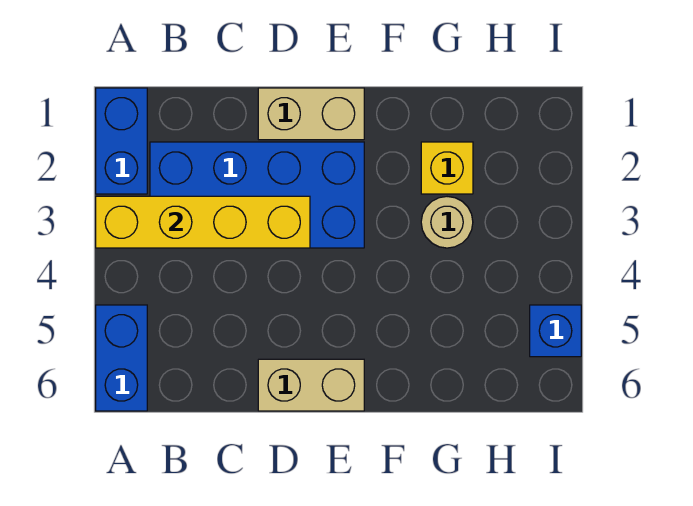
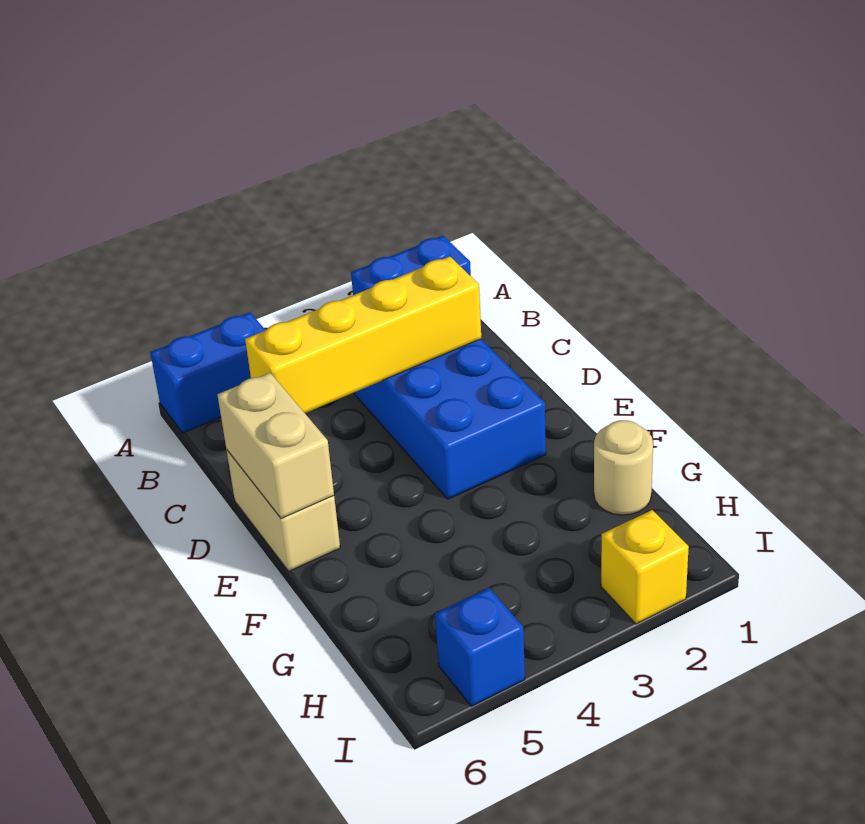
yellow brick A3:D3 level 2 -> yellow brick C2:C5 level 2
tan brick D1:E1 level 1 -> tan brick D6:E6 level 2
yellow brick G2 level 1 -> yellow brick I2 level 1
tan round brick G3 level 1 -> tan round brick G1 level 1

